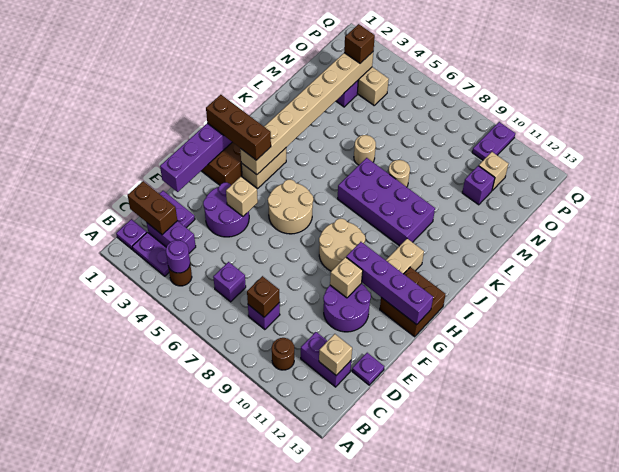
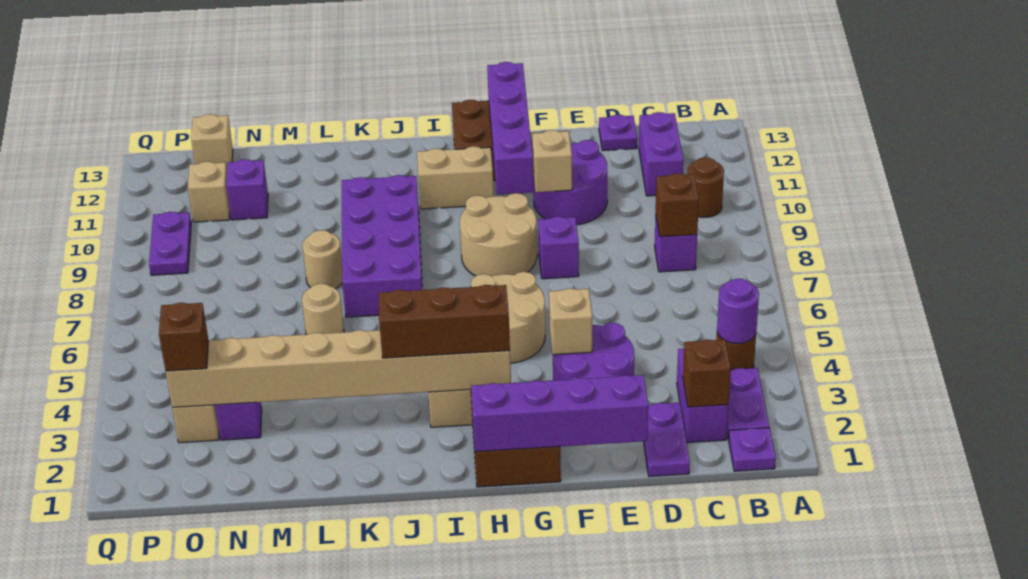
brown brick C1:C2 level 2 -> brown brick C2 level 2
purple brick C6 level 1 -> purple brick F8 level 1
tan brick C12 level 2 -> tan brick O13 level 1
brown brick H1:H3 level 3 -> brown brick H3:J3 level 3
purple plate P10:Q10 level 1 -> purple plate P9:P10 level 1

